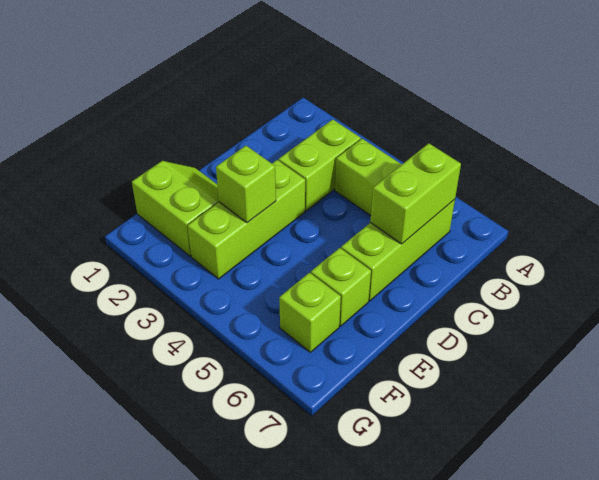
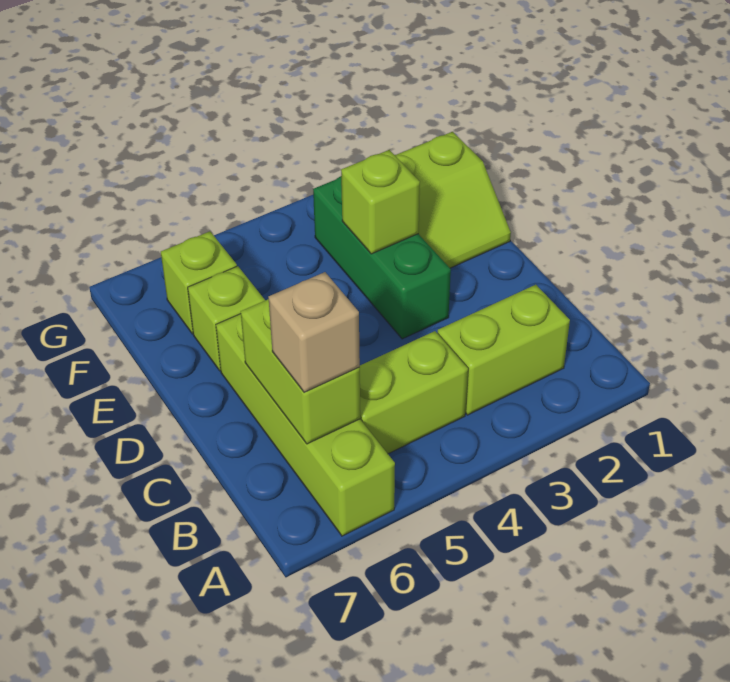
lime brick B3:C3 level 1 -> lime brick B2:B3 level 1
lime brick B6:D6 level 1 -> lime brick A6:D6 level 1
none -> tan brick B6 level 3
lime brick D3:F3 level 1 -> green brick D3:F3 level 1

